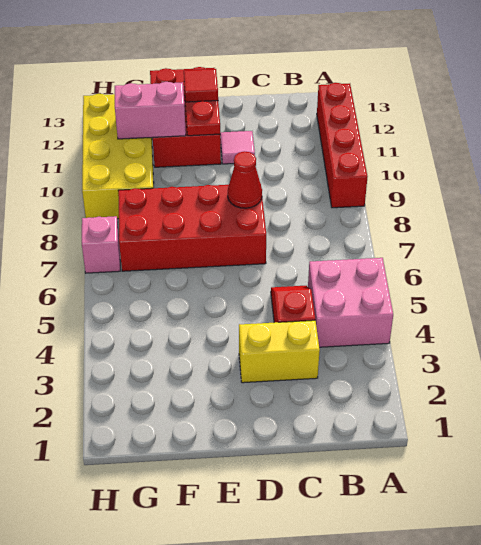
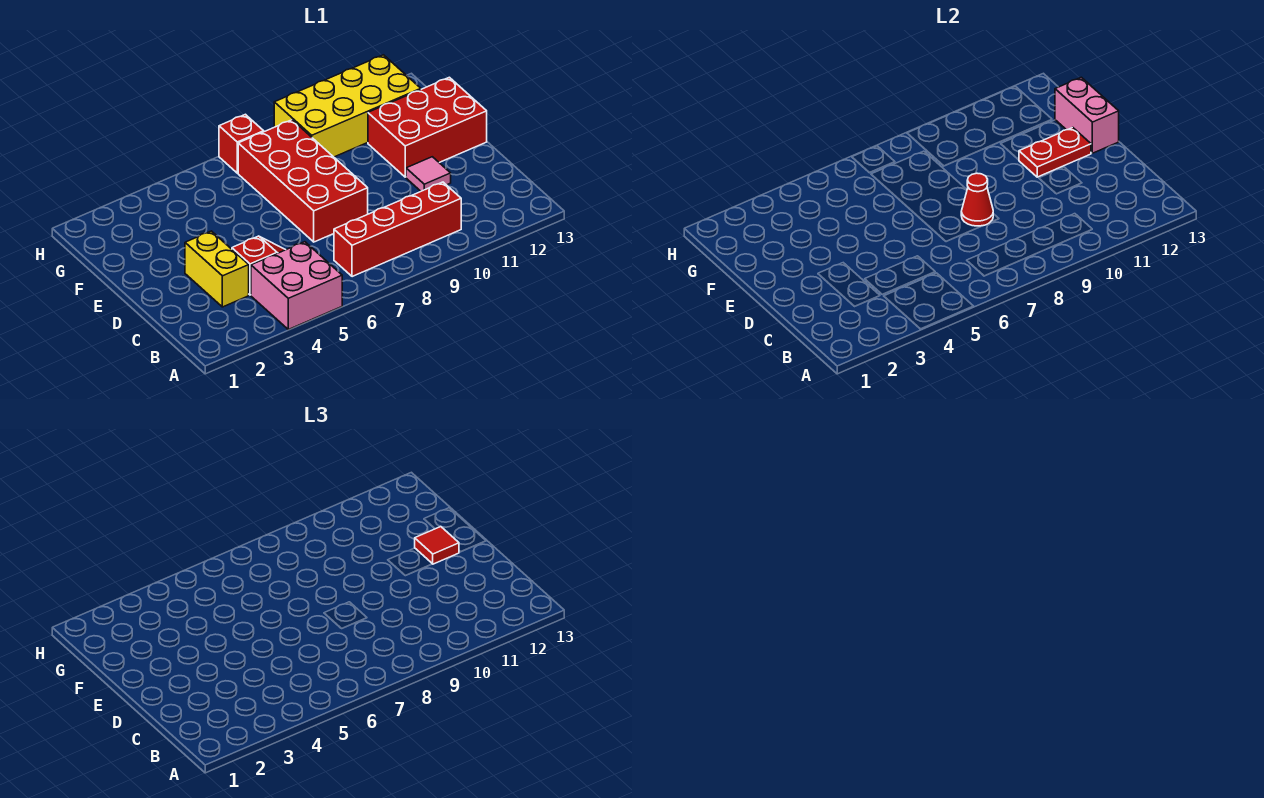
red brick A9:A12 level 1 -> red brick B7:B10 level 1
pink brick F11:G11 level 2 -> pink brick E13:F13 level 2
pink brick H7 level 1 -> red brick H7 level 1

